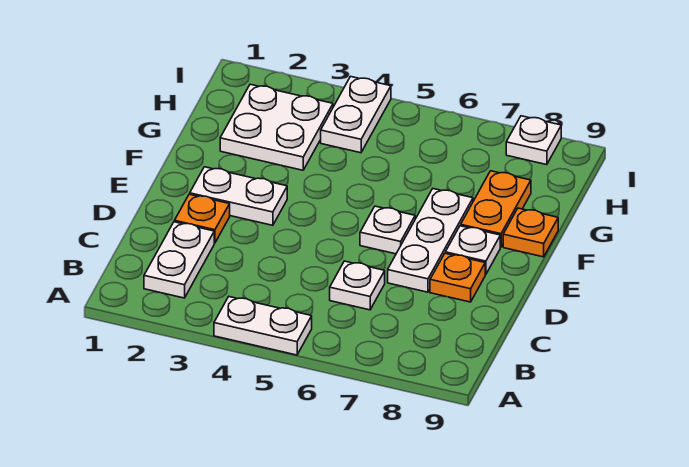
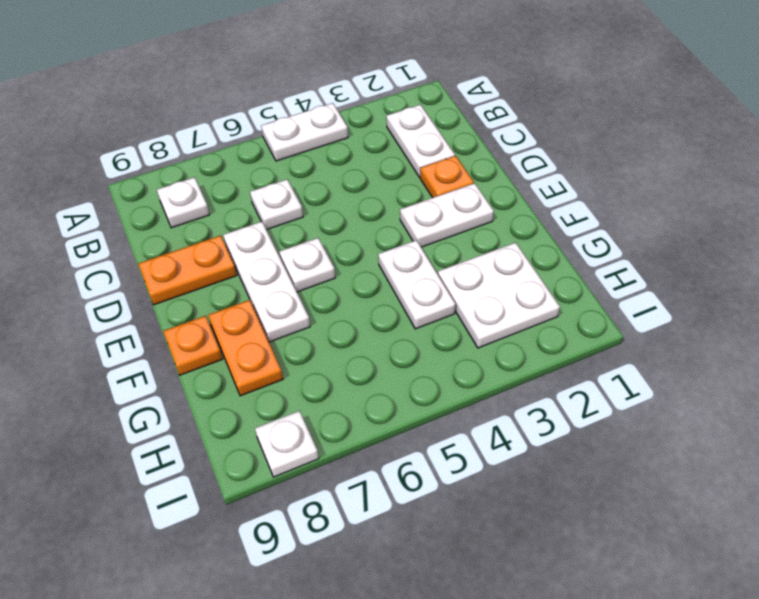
orange plate D8 level 1 -> orange plate D8:D9 level 1
white plate E8 level 1 -> white plate B8 level 1
white plate H4:I4 level 1 -> white plate F4:G4 level 1

